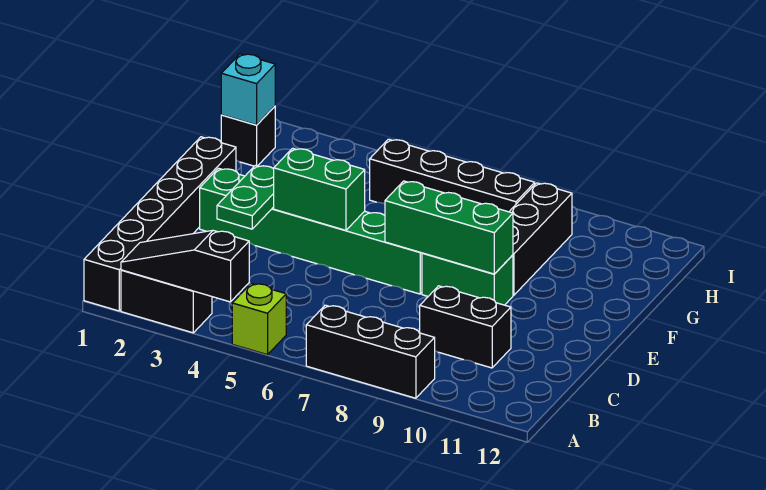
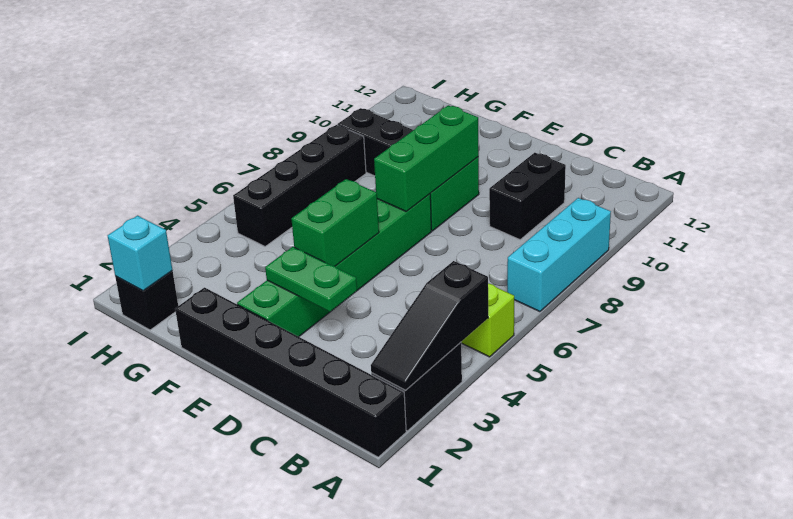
black brick A7:A9 level 1 -> cyan brick A7:A9 level 1

